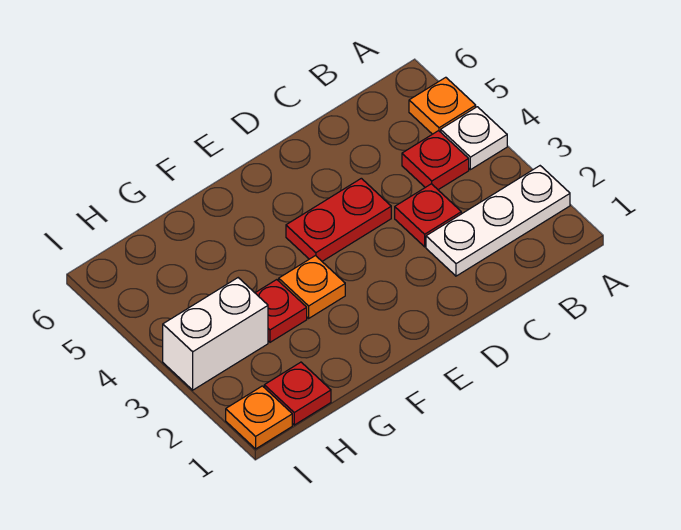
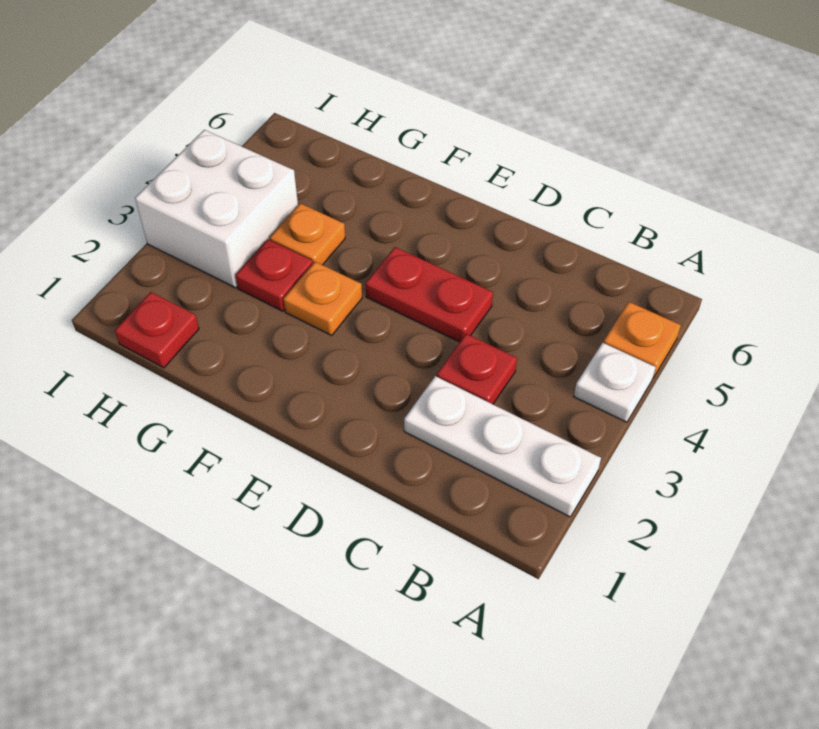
red plate B4 level 1 -> none
white brick H3:I3 level 1 -> white brick H3:I4 level 1
orange plate I1 level 1 -> orange plate G4 level 1

